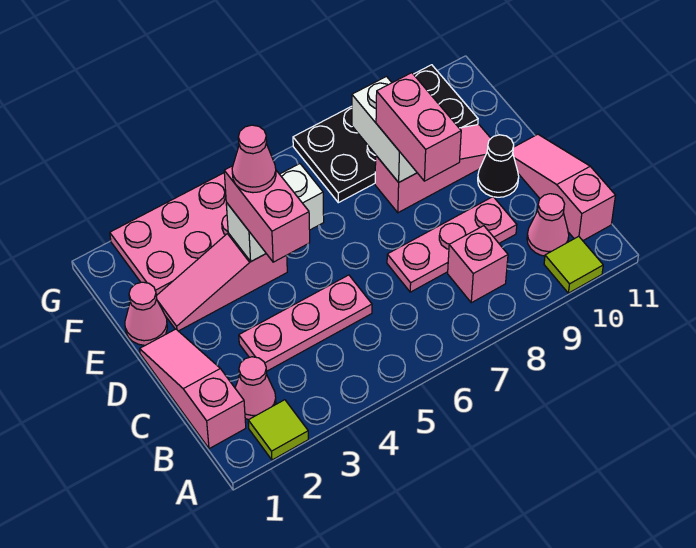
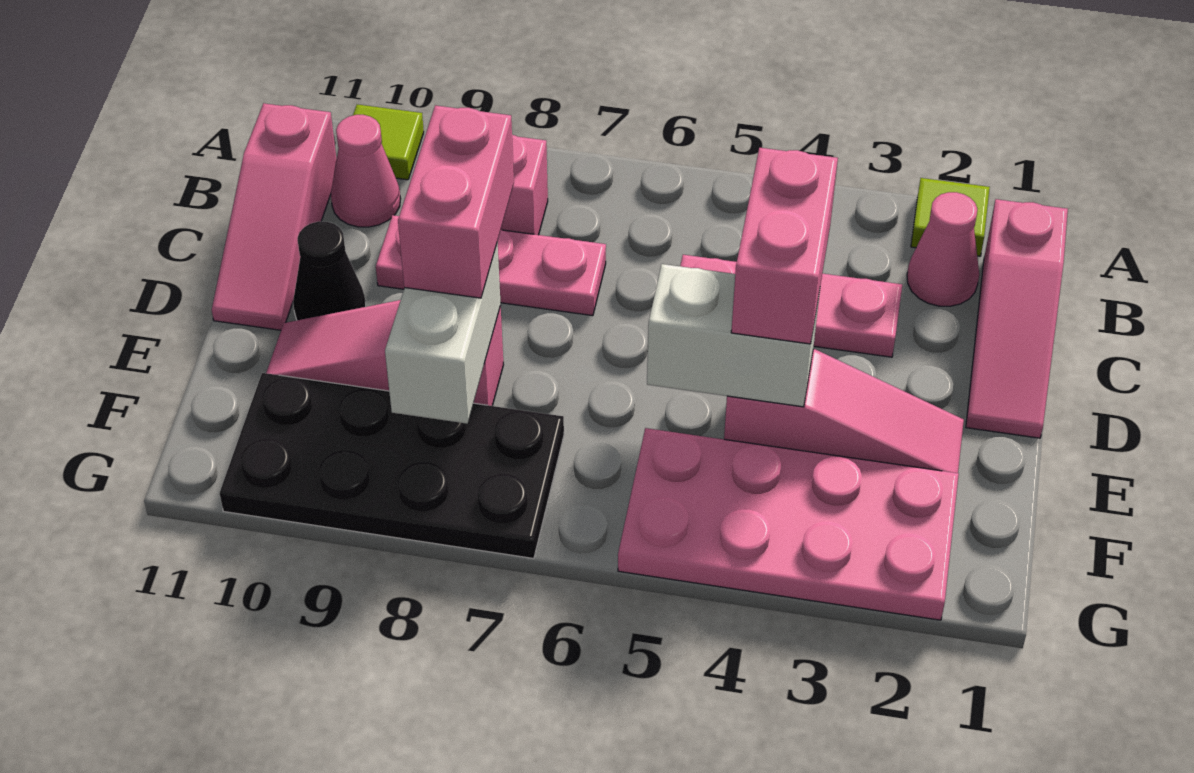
pink cone E1 level 1 -> none
pink cone E4 level 4 -> none

